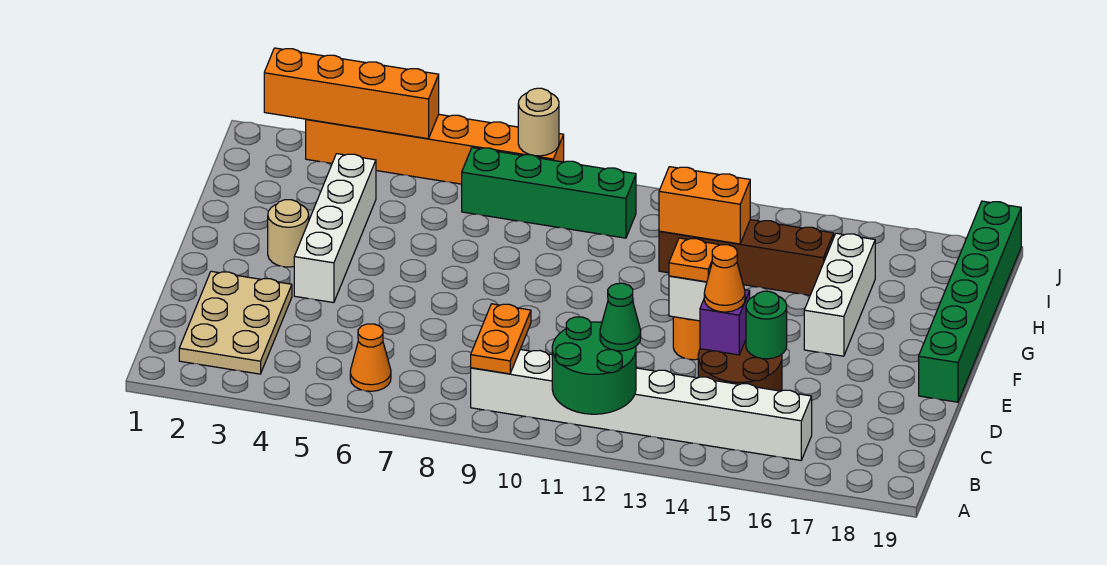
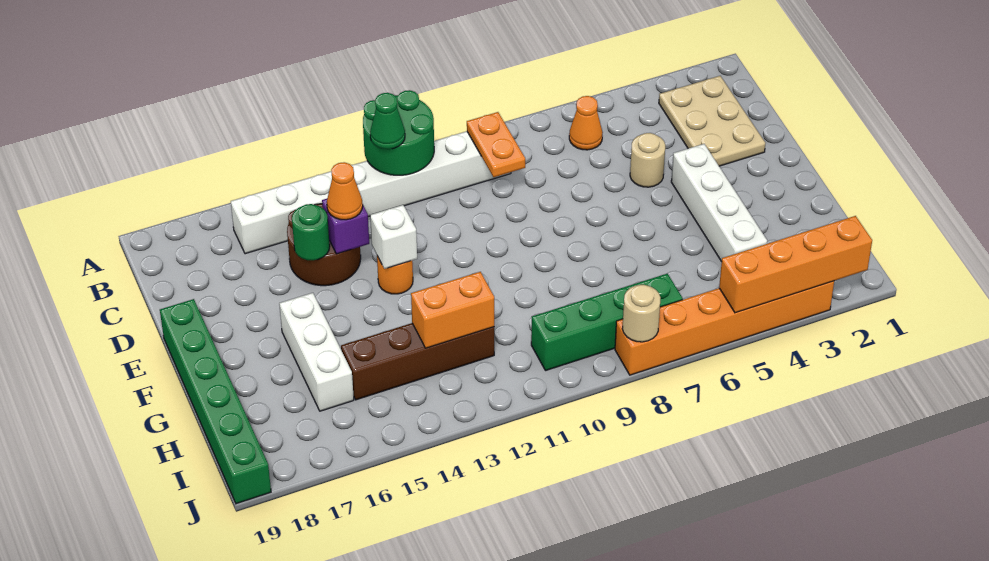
orange plate E13 level 3 -> none
tan round brick F3 level 1 -> tan round brick D5 level 1

